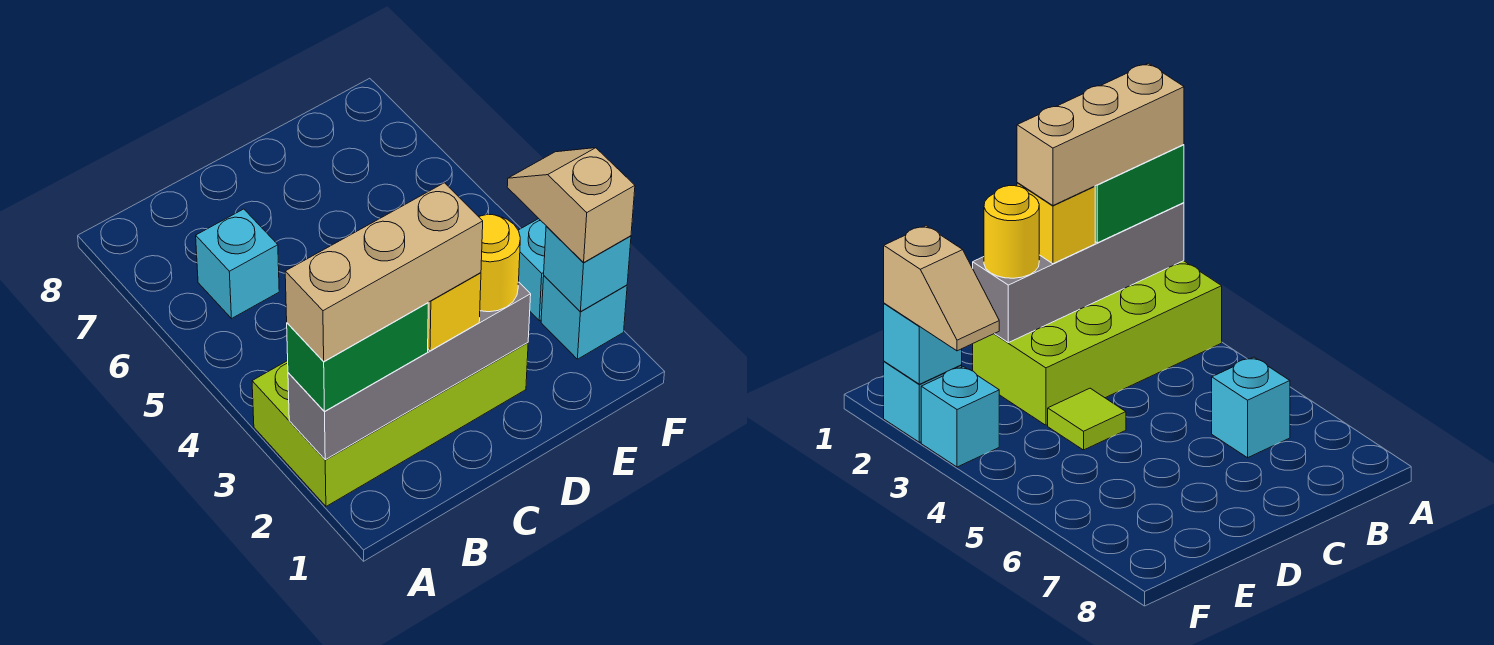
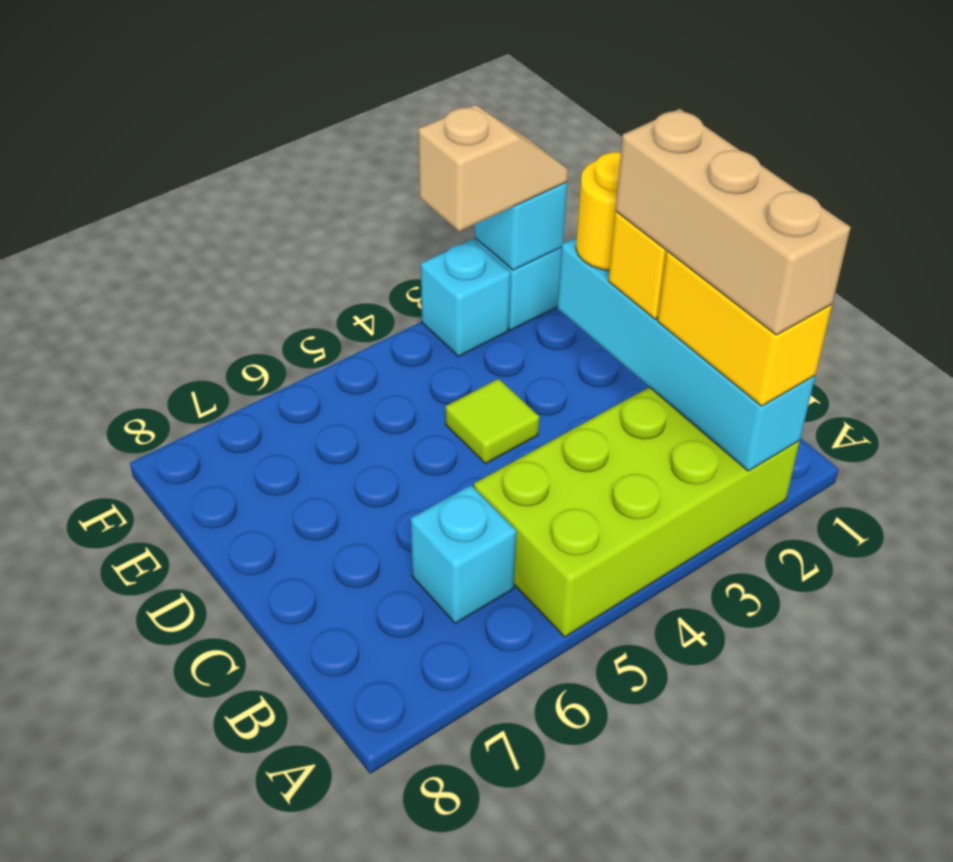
lime brick A2:D3 level 1 -> lime brick A2:B5 level 1
grey brick A2:D2 level 2 -> cyan brick A2:D2 level 2
green brick A2:B2 level 3 -> yellow brick A2:B2 level 3
tan slope F2:F3 level 3 top 2 -> tan slope F2:F3 level 3 top 3

